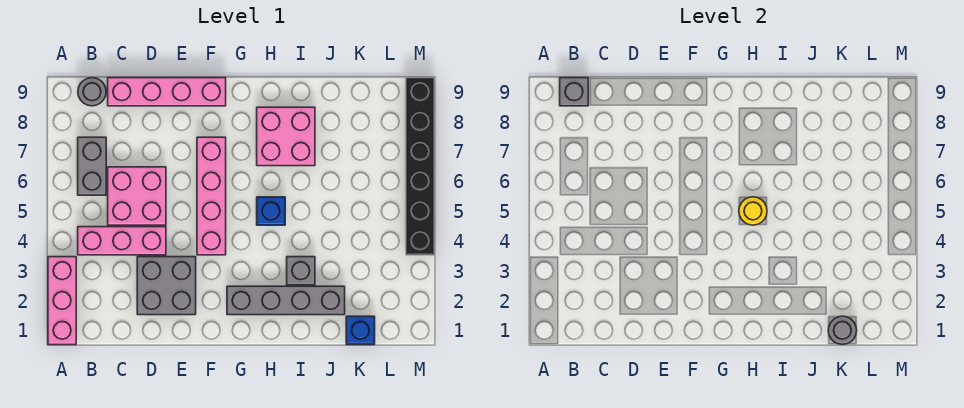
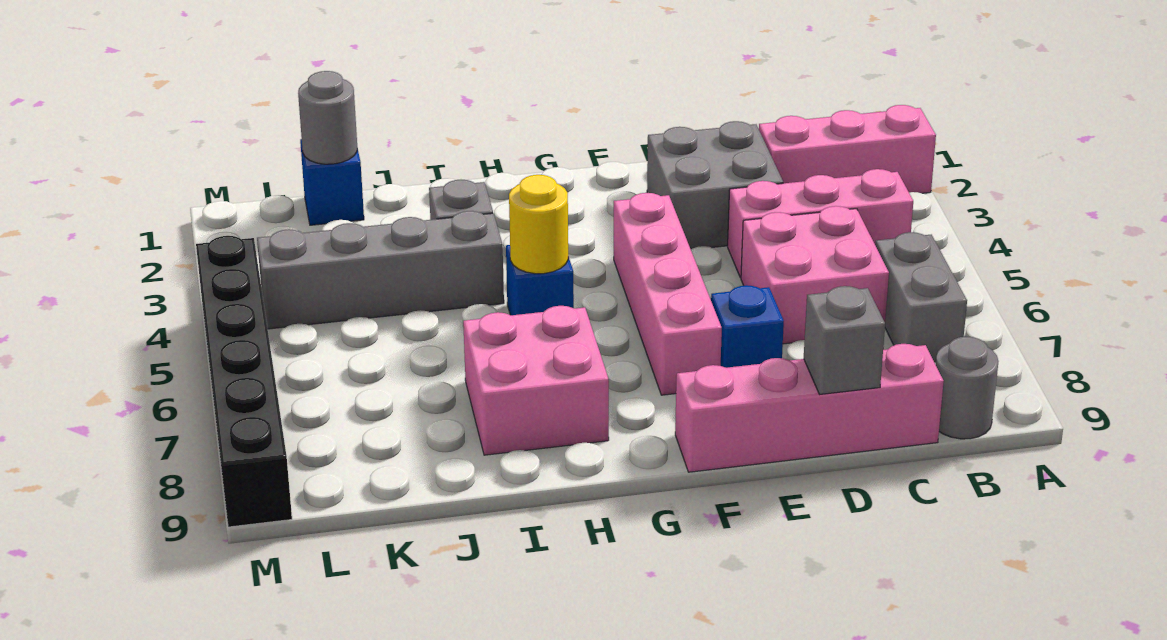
pink brick A1:A3 level 1 -> pink brick A2:C2 level 1
grey brick B9 level 2 -> grey brick D9 level 2
none -> blue brick E7 level 1
grey brick G2:J2 level 1 -> grey brick I4:L4 level 1

